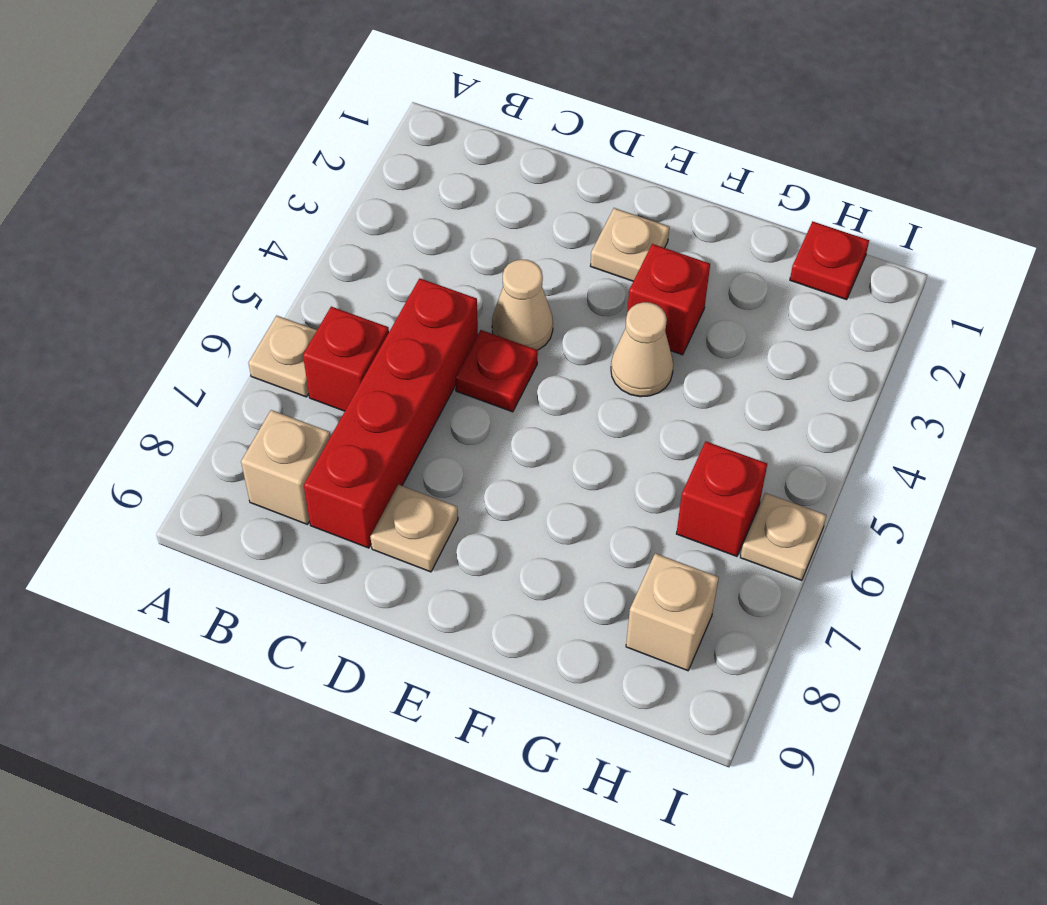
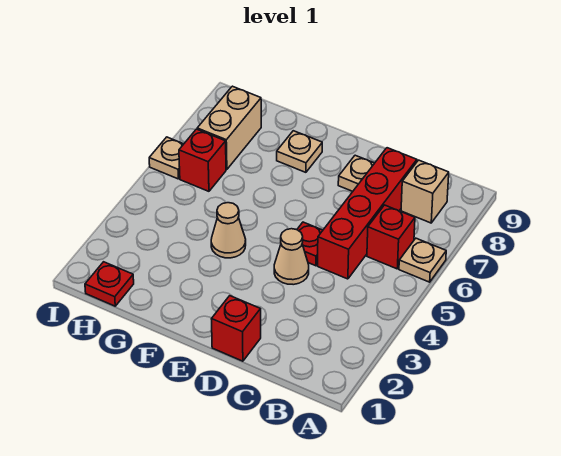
tan plate E2 level 1 -> tan plate F8 level 1
red brick F3 level 1 -> red brick D1 level 1
tan brick H8 level 1 -> tan brick H7:H8 level 1

